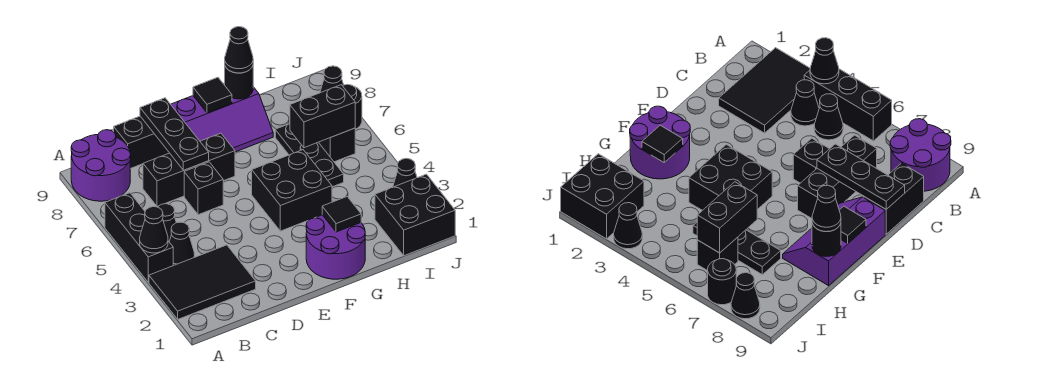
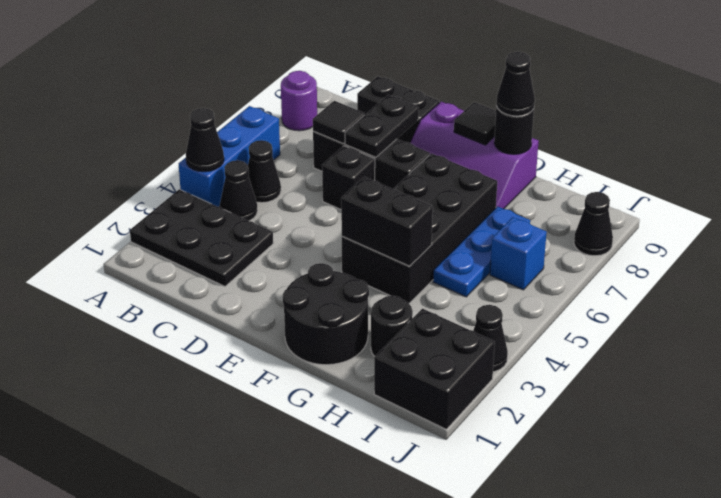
black tile A2:C3 level 1 -> black plate A2:C3 level 1
black brick A4:A6 level 1 -> blue brick A4:A6 level 1
purple round brick A8:B9 level 1 -> purple round brick A8 level 1
black plate D7:D9 level 2 -> black plate D7:D8 level 2
purple round brick F1:G2 level 1 -> black round brick F1:G2 level 1
black brick F4:G5 level 1 -> black brick F4:G7 level 1
black tile G2 level 2 -> black tile C7 level 2
black plate H5:H7 level 1 -> blue plate H5:H7 level 1
black brick H6:I6 level 2 -> black brick F4:G4 level 2
black brick I6 level 1 -> blue brick I6 level 1
black round brick J7 level 1 -> black round brick H2 level 1

